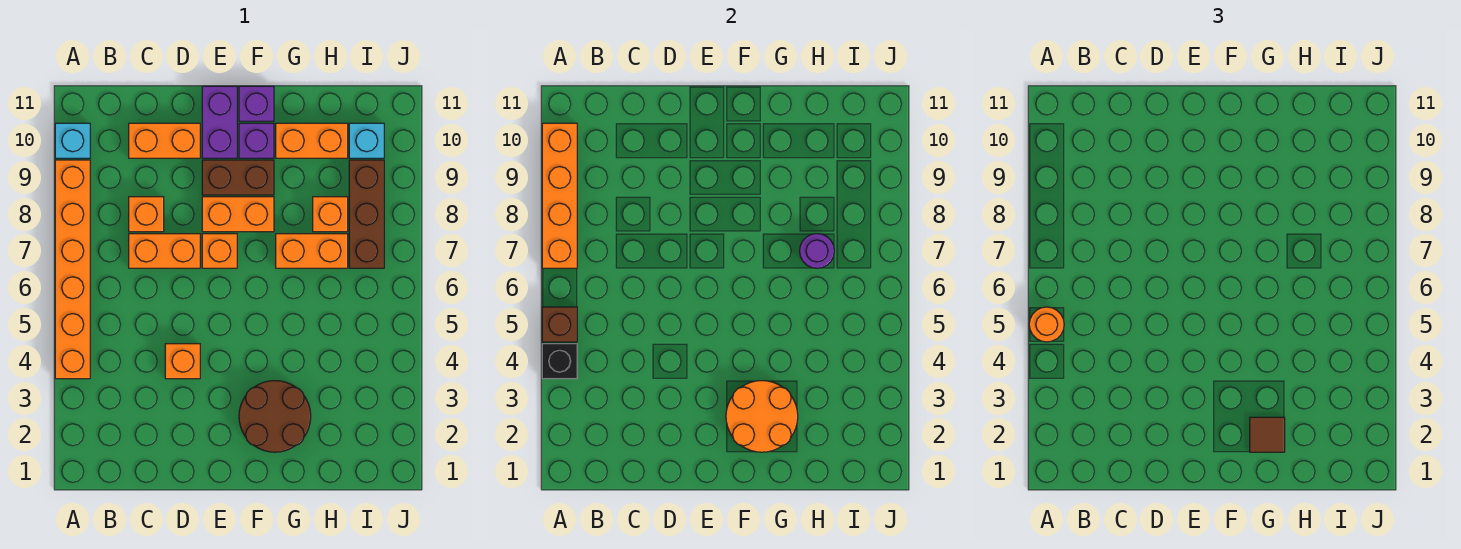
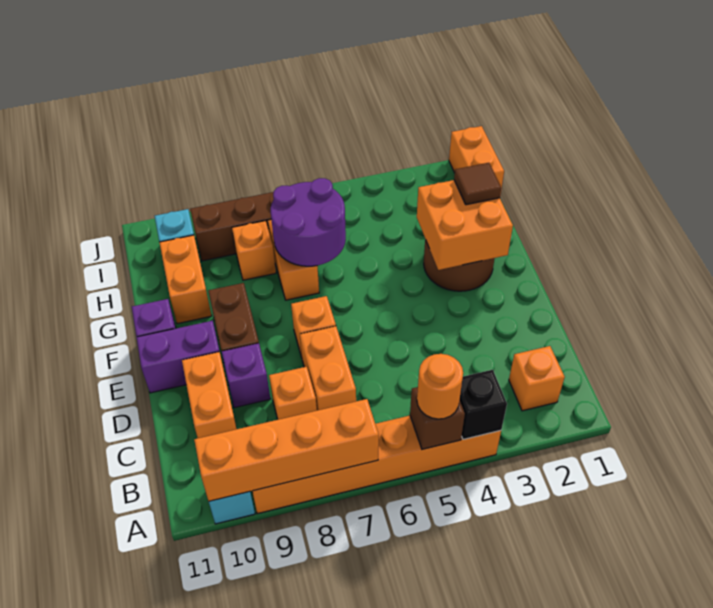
orange brick D4 level 1 -> orange brick B2 level 1
orange brick E8:F8 level 1 -> orange brick I1:J1 level 1
orange round brick F2:G3 level 2 -> orange brick F2:G3 level 2
purple brick F10 level 1 -> purple brick D9 level 1
purple round brick H7 level 2 -> purple round brick G6:H7 level 2

